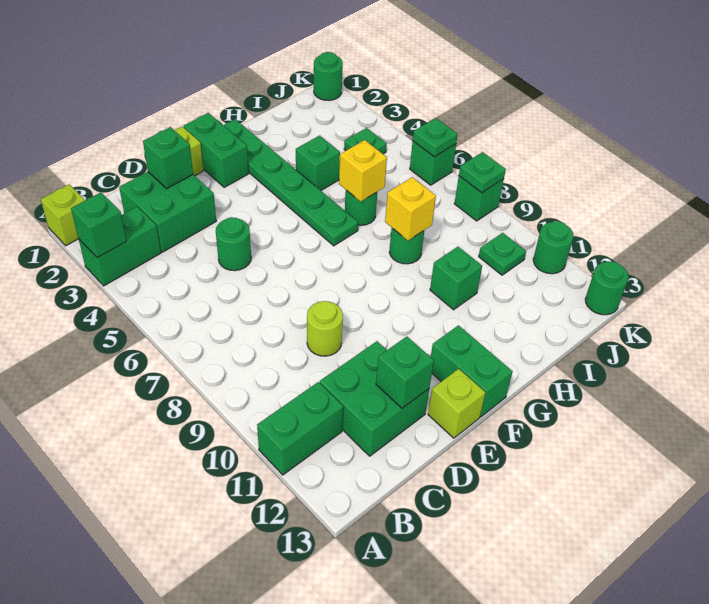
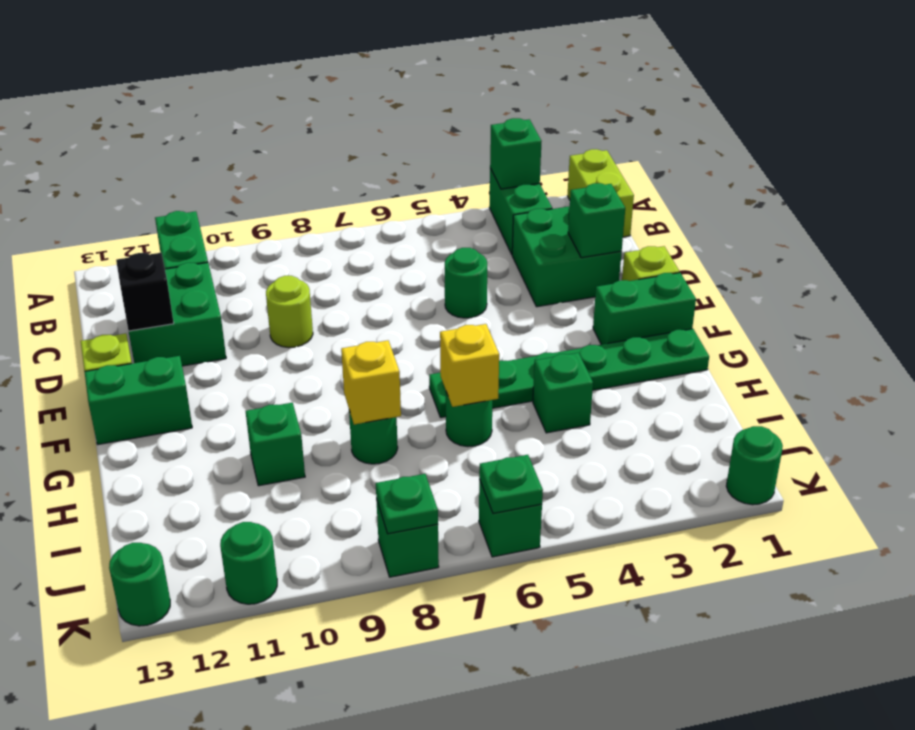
lime brick A1 level 1 -> lime brick A1:B1 level 1
green brick D12 level 2 -> black brick D12 level 2
green plate J4 level 1 -> none
green plate J10 level 1 -> none

